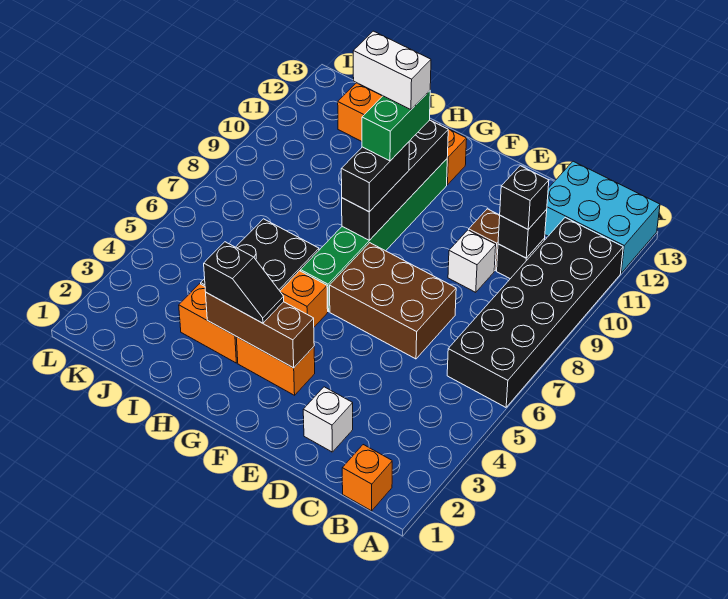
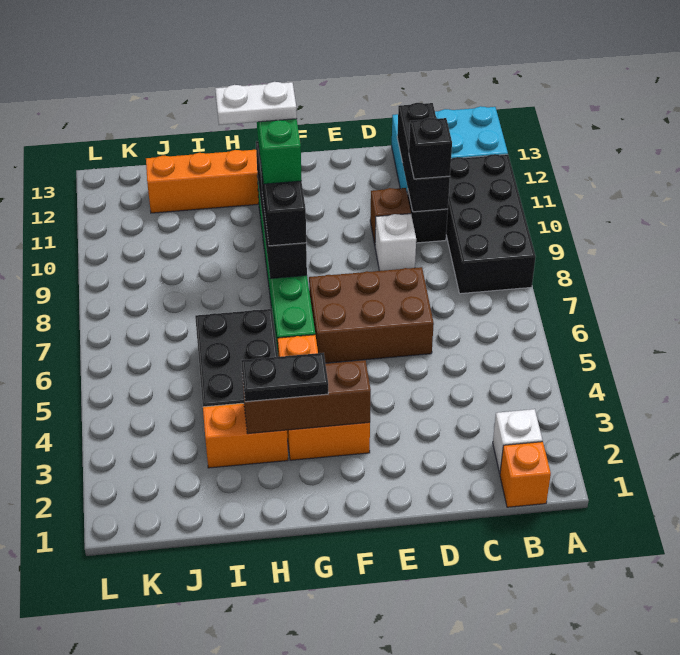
black brick A6:B11 level 1 -> black brick A8:B11 level 1
black brick C10 level 2 -> black brick C10:C12 level 2
white brick D2 level 1 -> white brick B2 level 1
black slope G3:H3 level 3 top H -> black plate G3:H3 level 3
white brick G10:H10 level 5 -> white plate G10:H10 level 5

